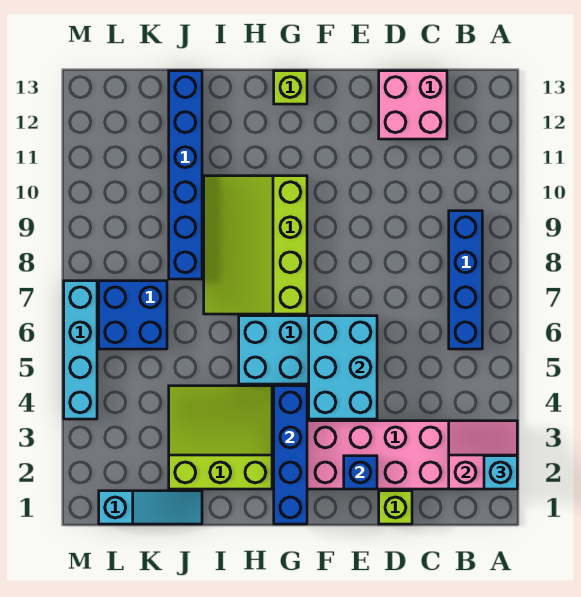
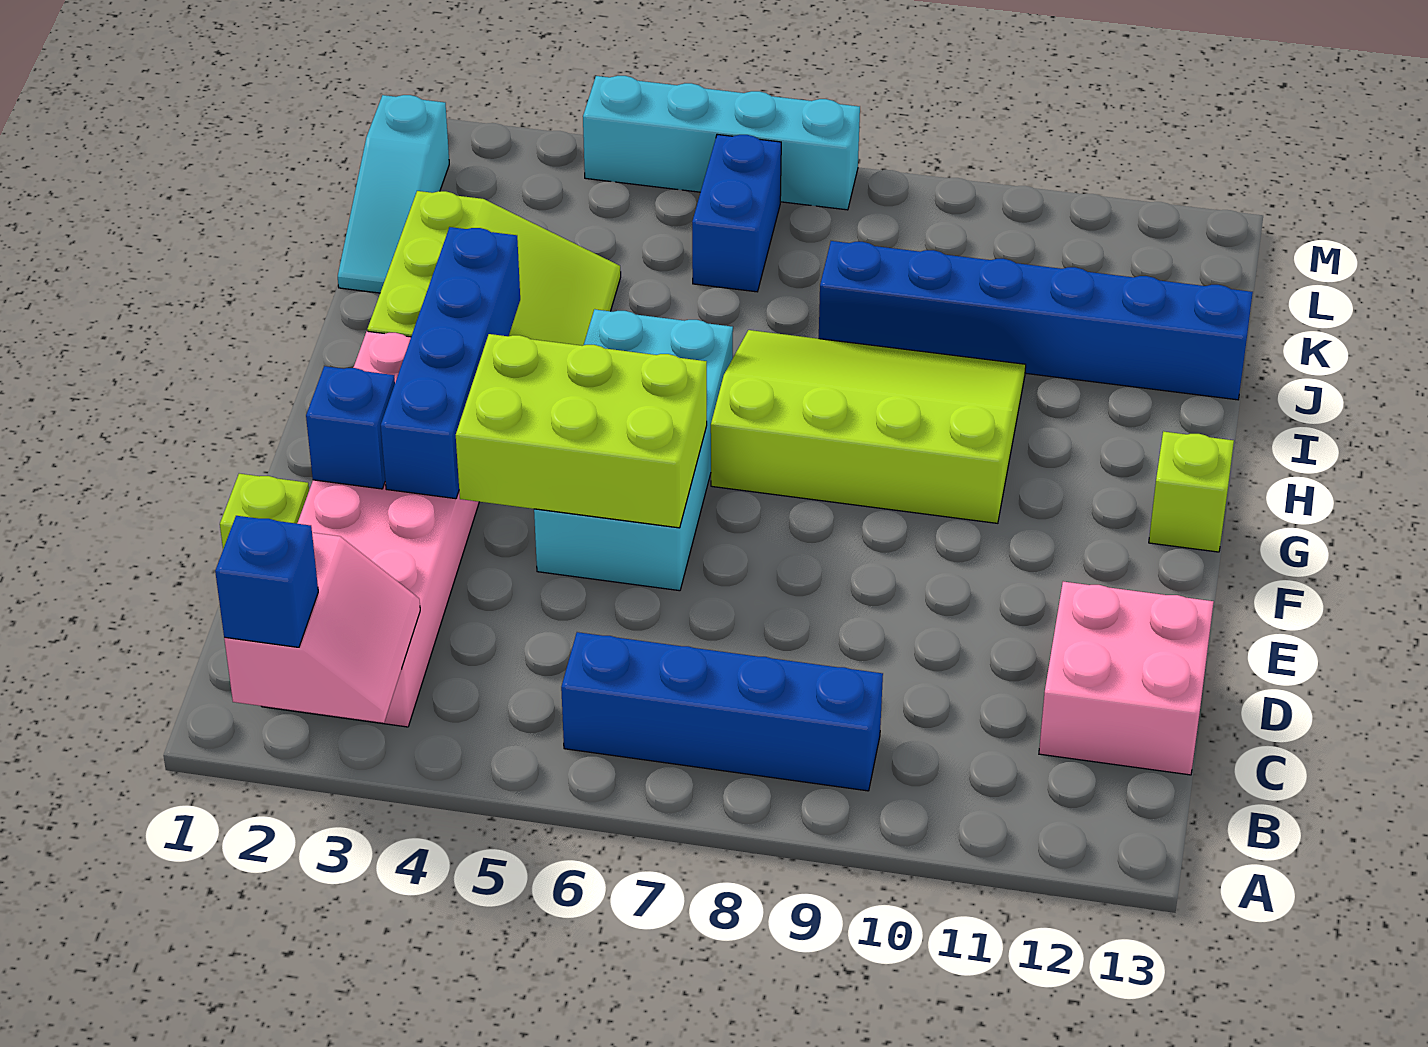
cyan brick A2 level 3 -> blue brick A2 level 3
cyan brick E4:F6 level 2 -> lime brick E4:F6 level 2
blue brick G1:G4 level 2 -> blue brick E3:H3 level 2
blue brick K6:L7 level 1 -> blue brick K6:L6 level 1

